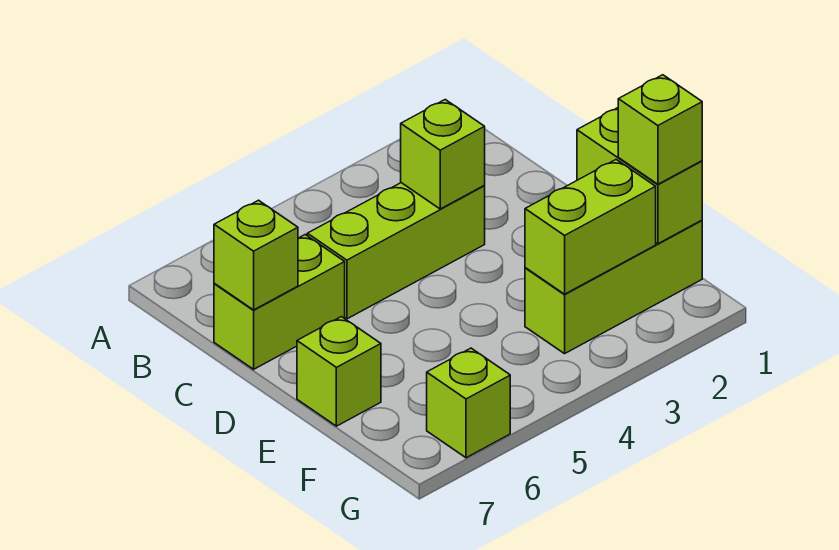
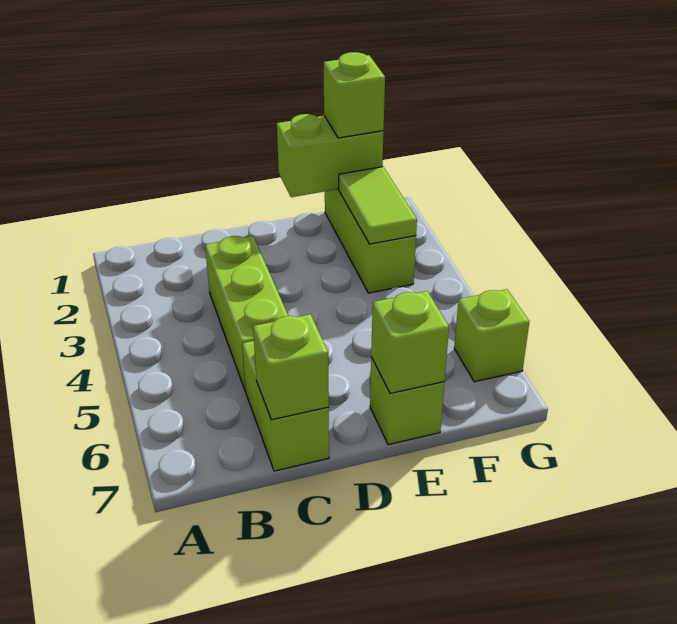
lime brick C3 level 2 -> lime brick E7 level 2
lime brick F2:F3 level 2 -> lime tile F2:F3 level 2

